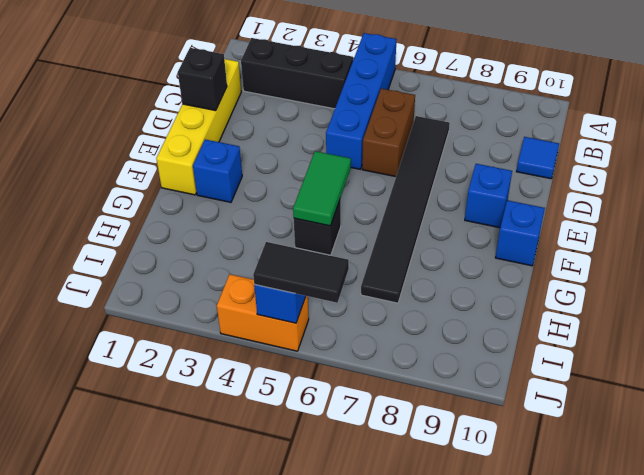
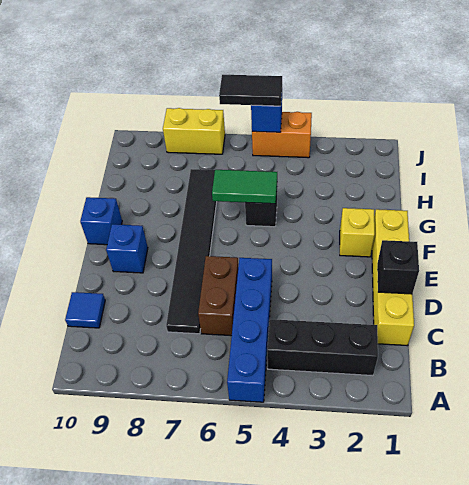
blue brick F2 level 1 -> yellow brick F2 level 1
green tile F5:G5 level 2 -> green tile G5:G6 level 2
none -> yellow brick J7:J8 level 1

